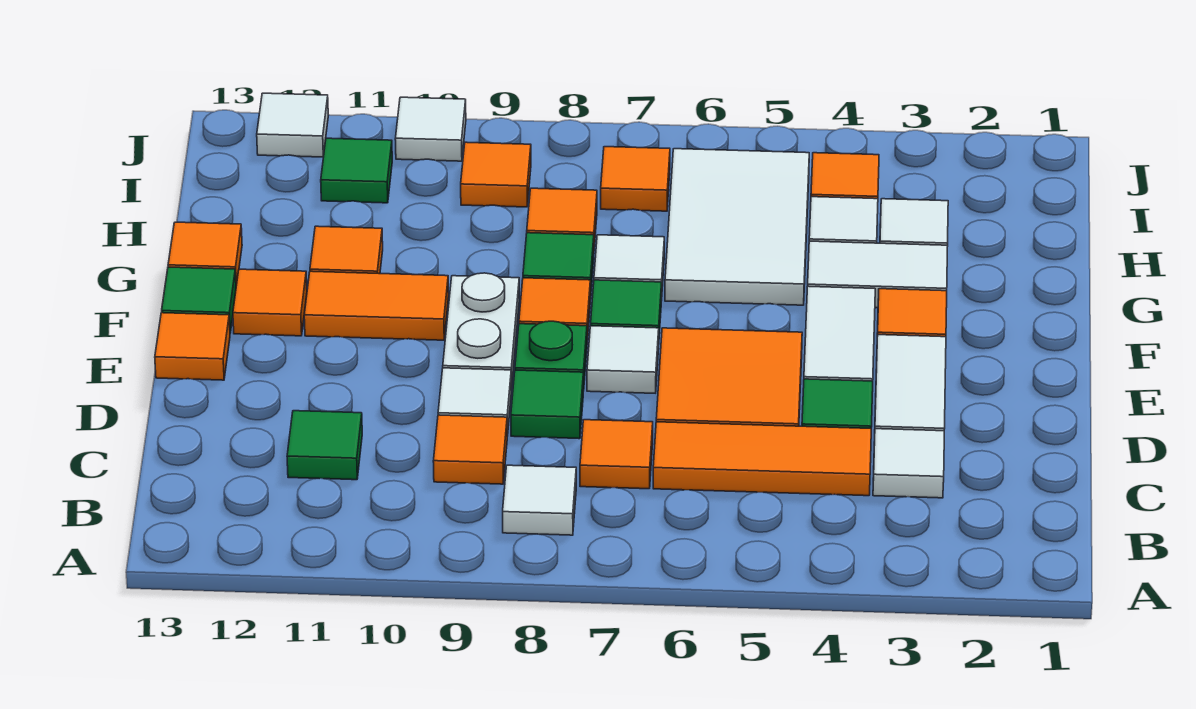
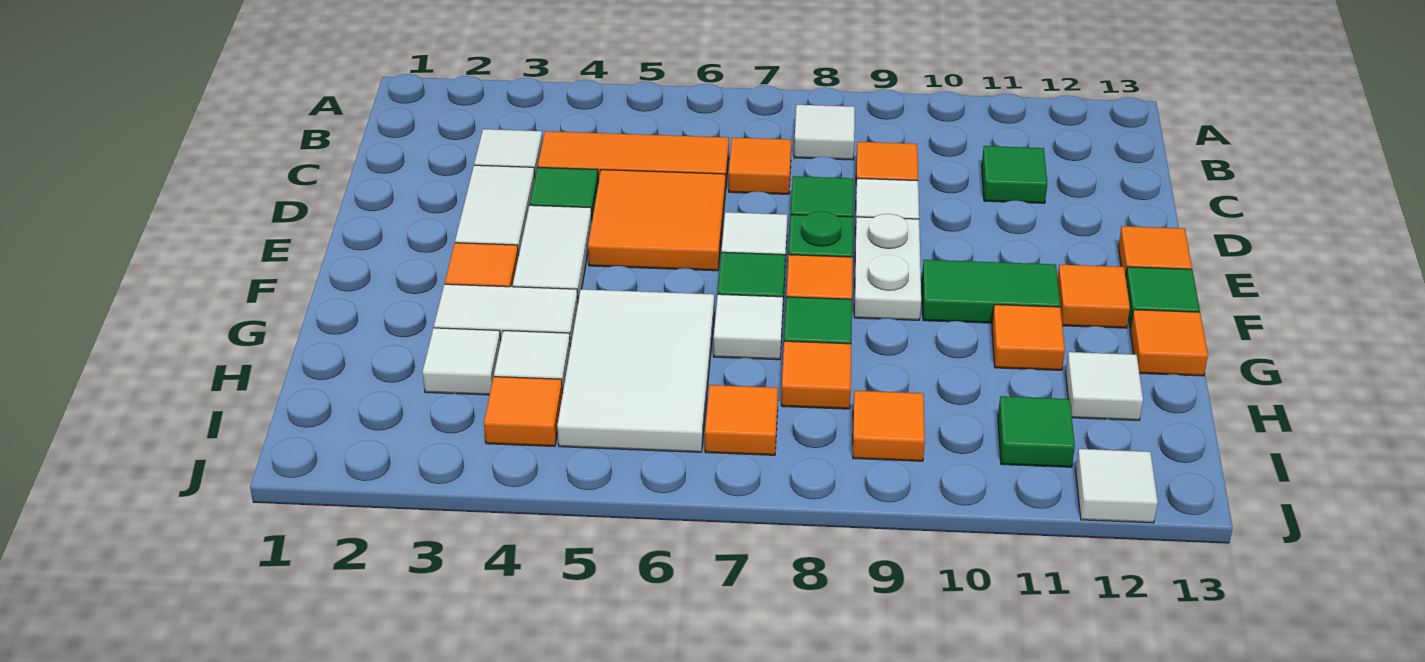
orange tile F10:F11 level 1 -> green tile F10:F11 level 1
white tile J10 level 1 -> white tile H12 level 1

